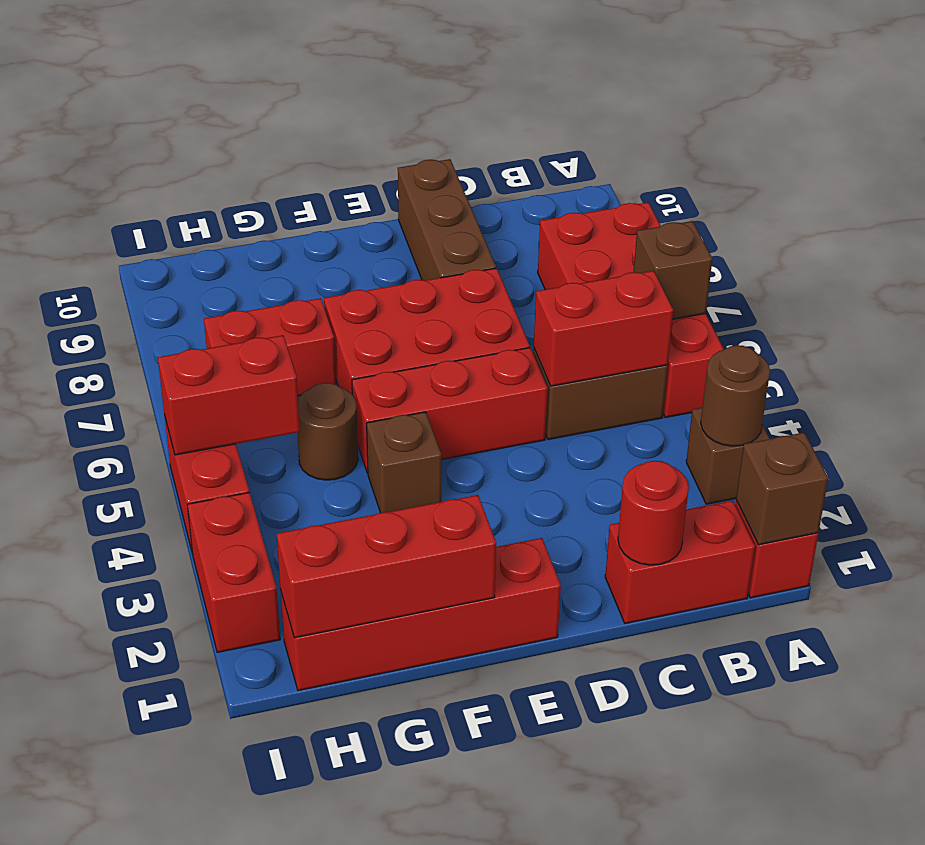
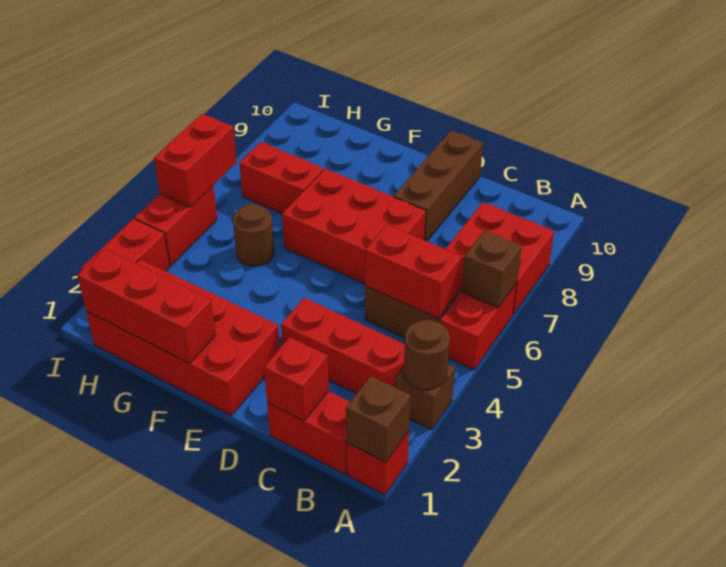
red round brick C1 level 2 -> red brick C1 level 2
red brick D5:F5 level 1 -> red brick B3:D3 level 1
red brick E1:H1 level 1 -> red brick E1:H2 level 1
brown brick F4 level 1 -> none
red brick H5:I5 level 2 -> red brick I5:I6 level 2

